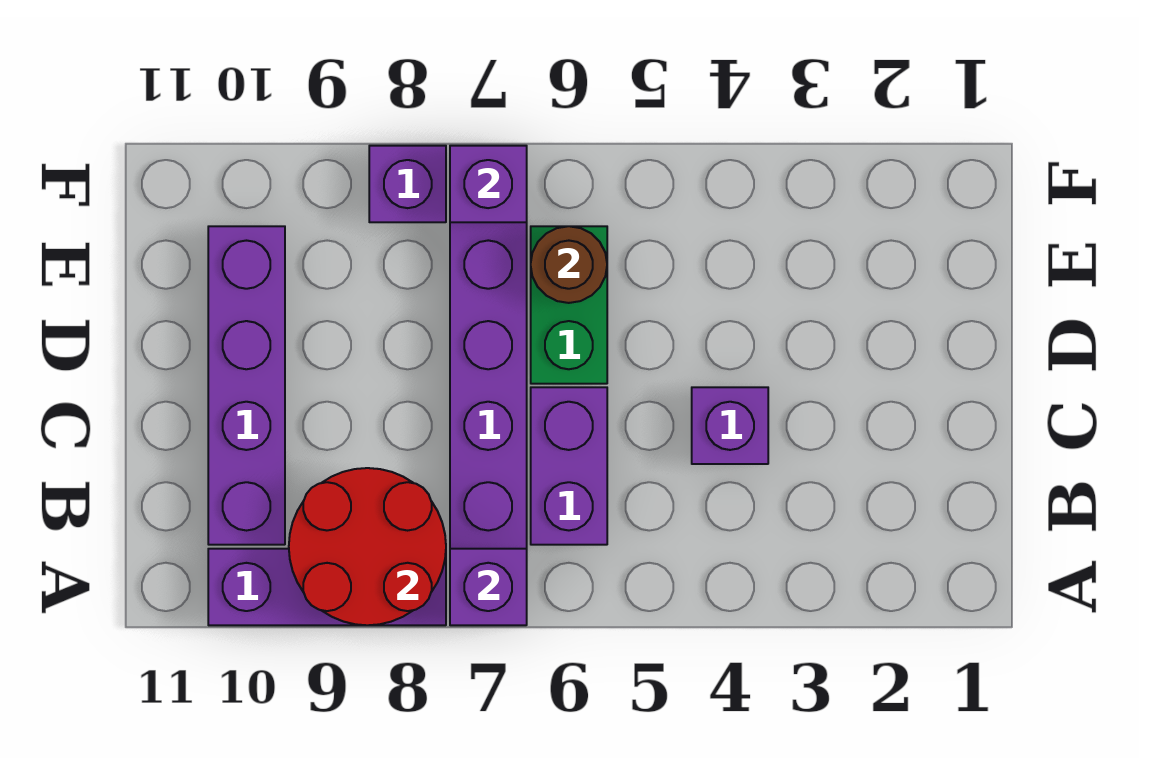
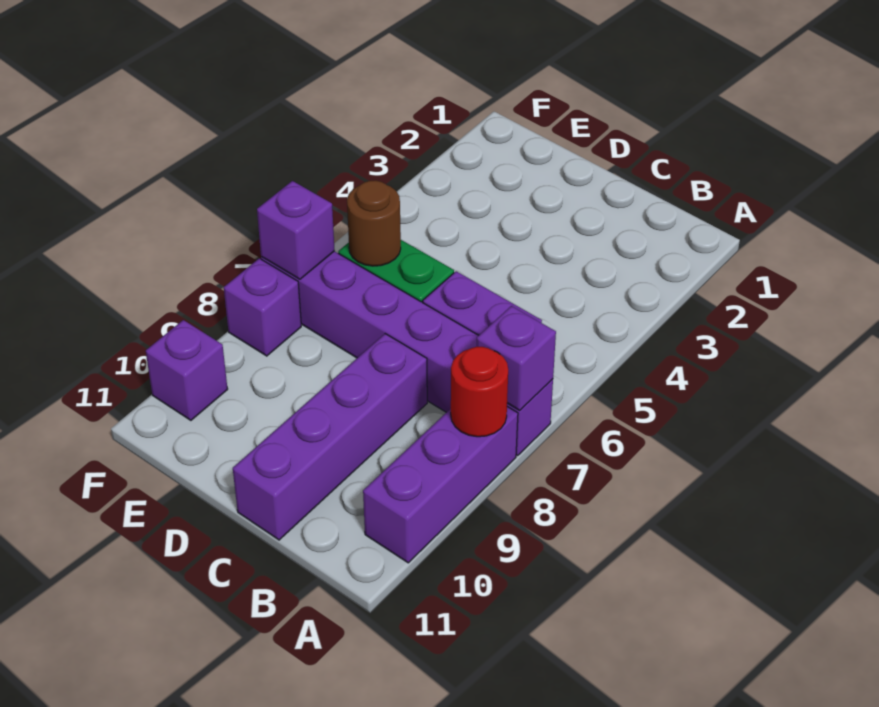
red round brick A8:B9 level 2 -> red round brick A8 level 2
purple brick B10:E10 level 1 -> purple brick C8:C11 level 1
purple brick C4 level 1 -> purple brick F10 level 1

